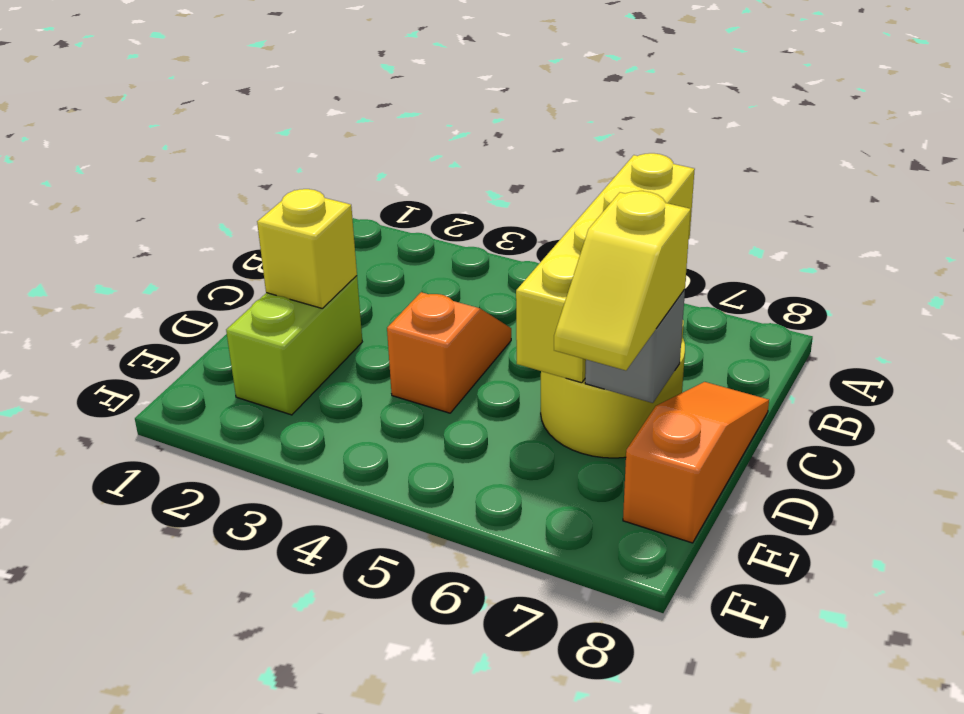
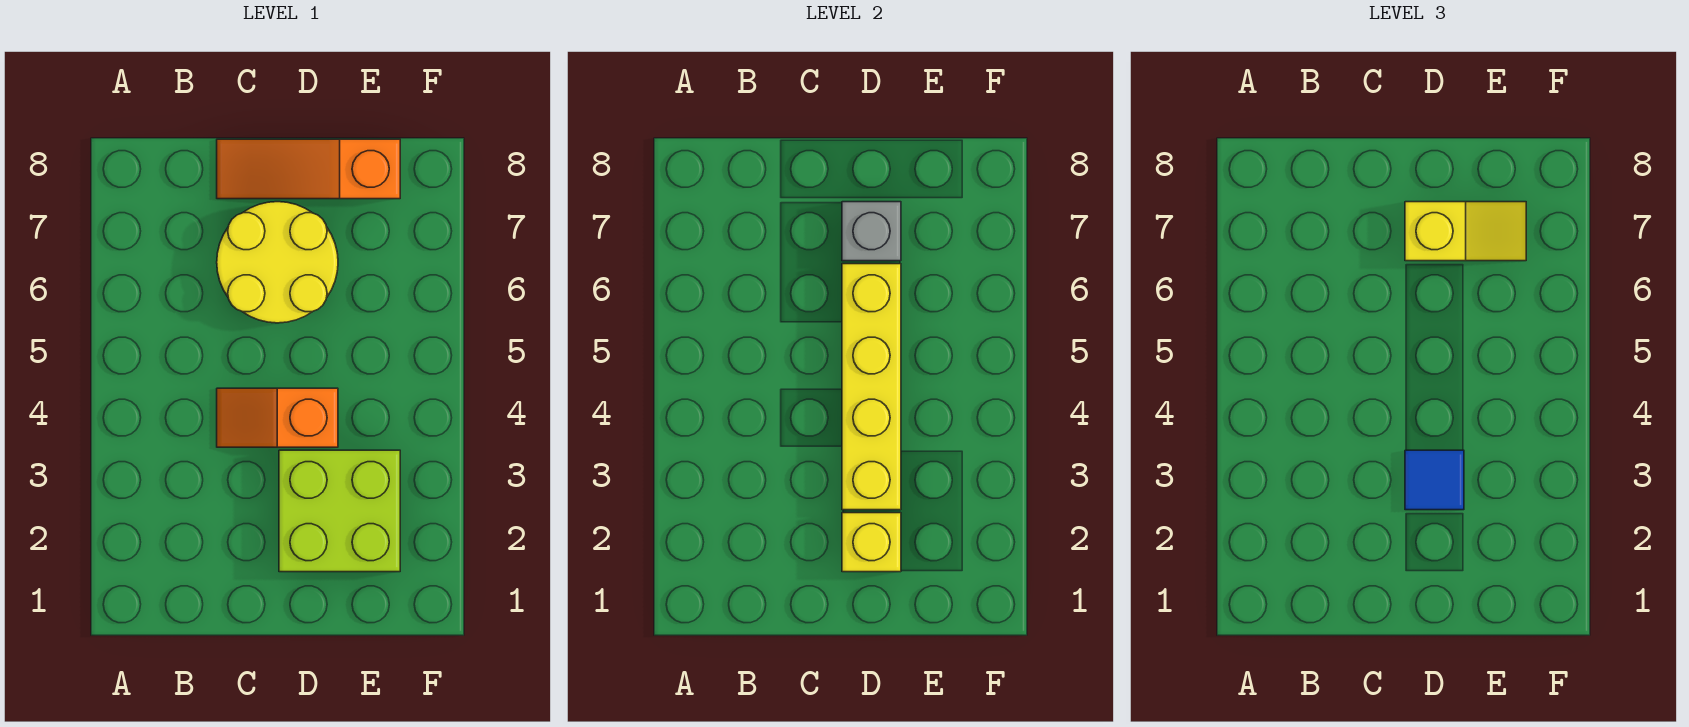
yellow brick A6:D6 level 2 -> yellow brick D3:D6 level 2
lime brick D2:E2 level 1 -> lime brick D2:E3 level 1
none -> blue tile D3 level 3

